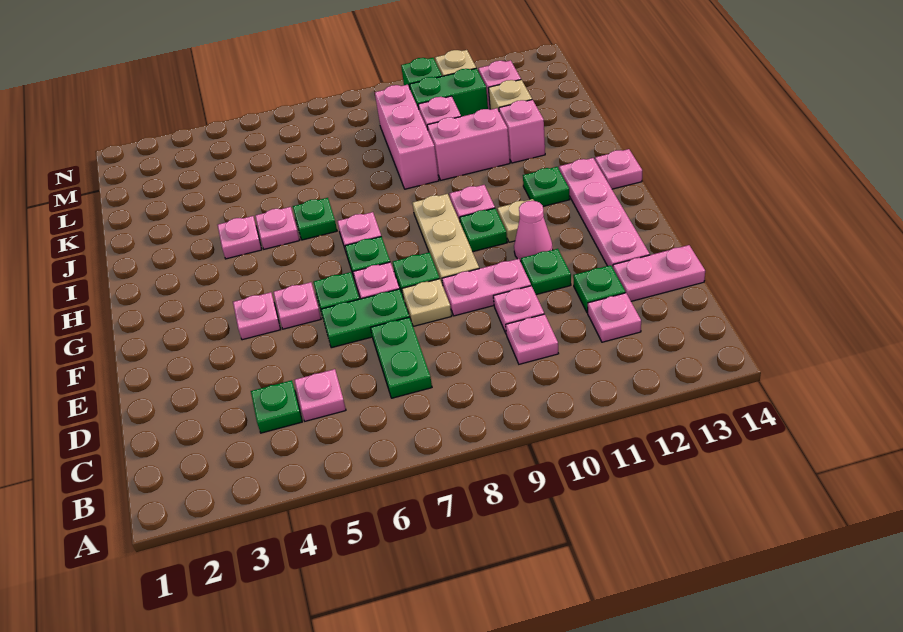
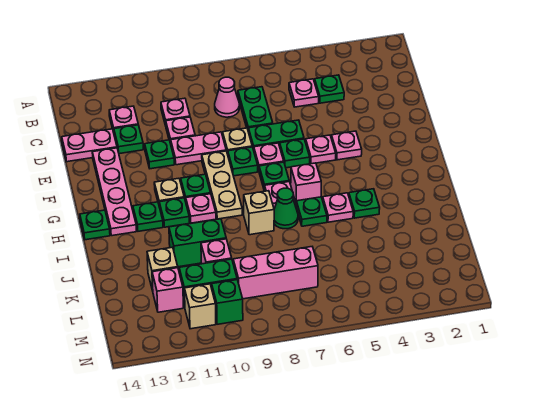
pink cone F11 level 1 -> pink cone C8 level 1
none -> green plate H11 level 1
pink plate H14 level 1 -> green plate H14 level 1
pink plate I4 level 1 -> green plate I4 level 1
none -> green cone I7 level 1
none -> tan brick I8 level 1
pink brick J9:L9 level 1 -> pink brick L7:L9 level 1
pink brick J10:J11 level 1 -> green brick J10:J11 level 1
pink brick J12 level 1 -> pink brick H6 level 1

